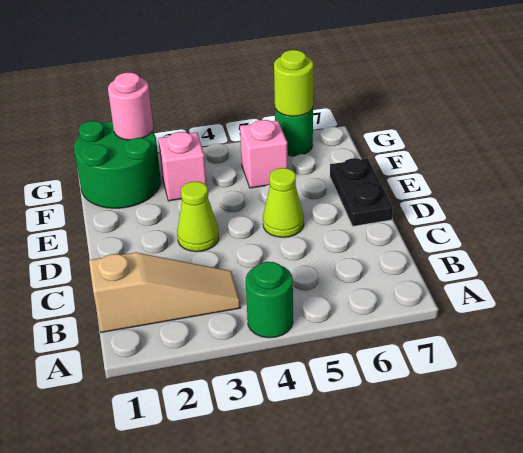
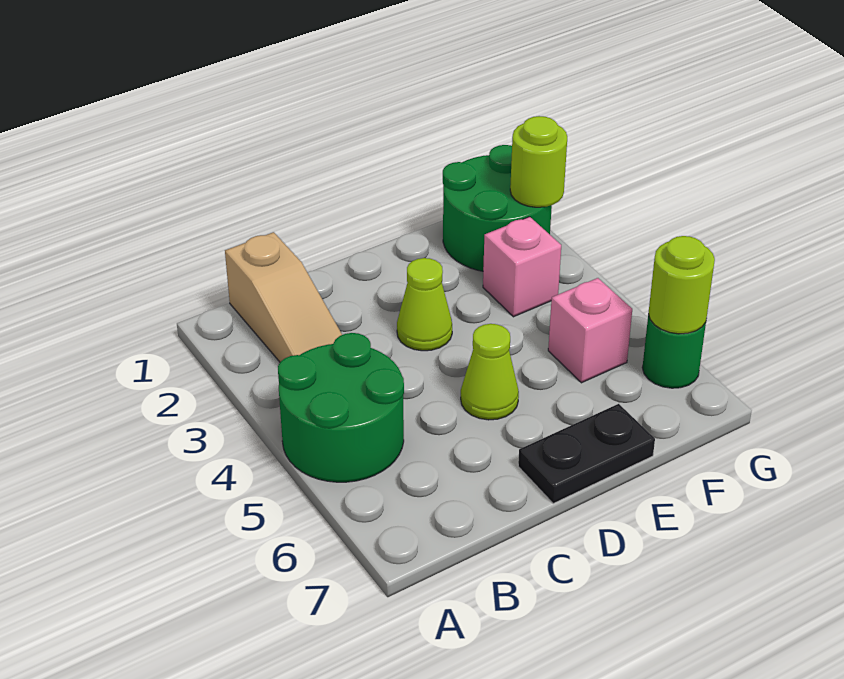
green round brick A4 level 1 -> green round brick A4:B5 level 1
pink round brick G2 level 2 -> lime round brick G2 level 2

